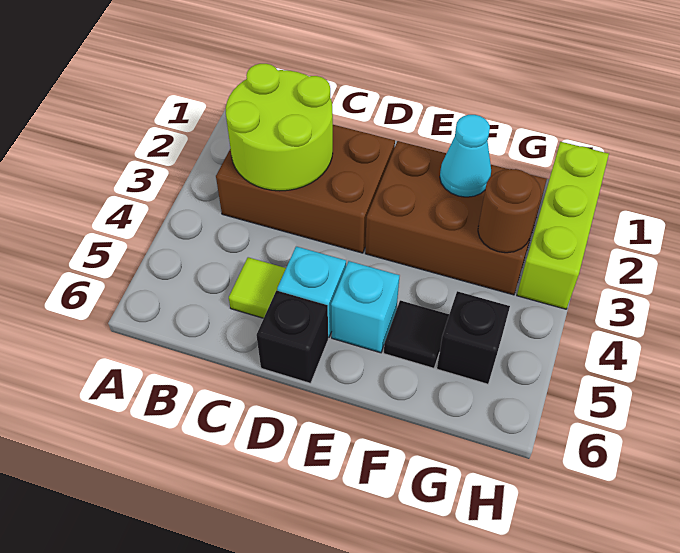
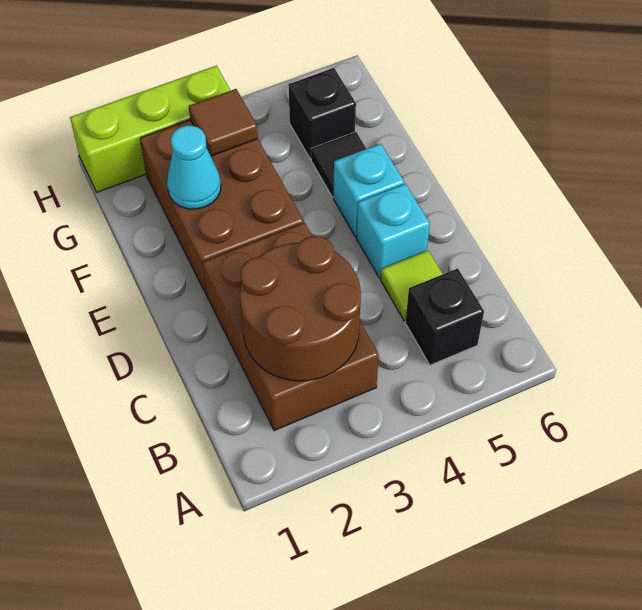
lime round brick B2:C3 level 2 -> brown round brick B2:C3 level 2
black brick D6 level 1 -> black brick B5 level 1
brown round brick G3 level 2 -> brown tile G3 level 2

